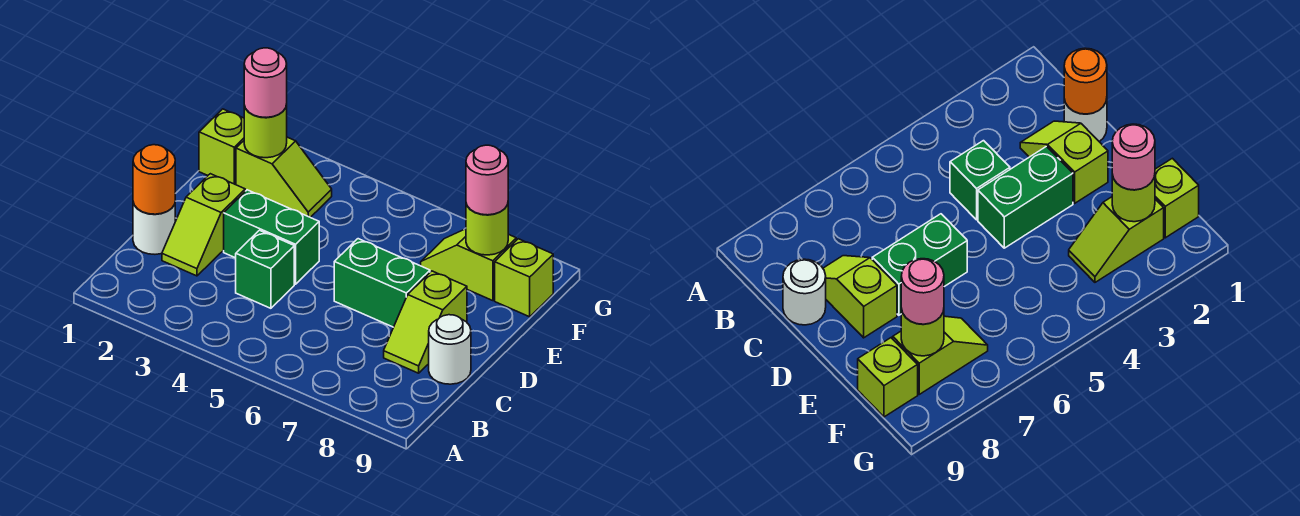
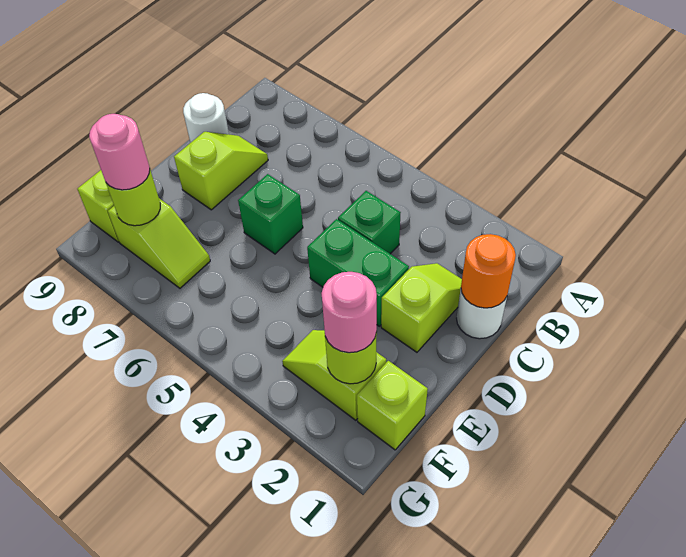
green brick D6:D7 level 1 -> green brick D6 level 1

